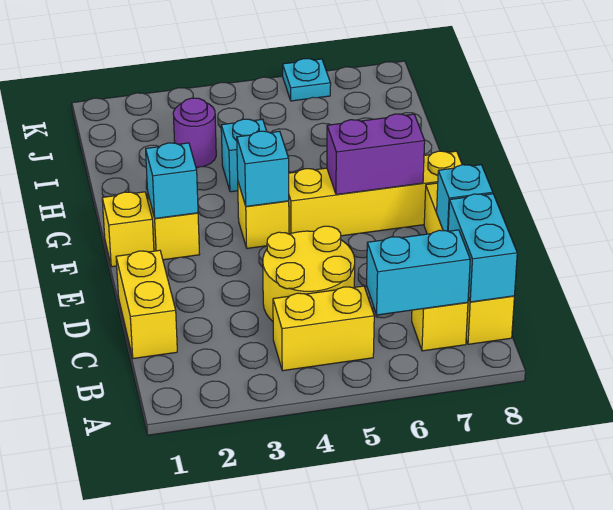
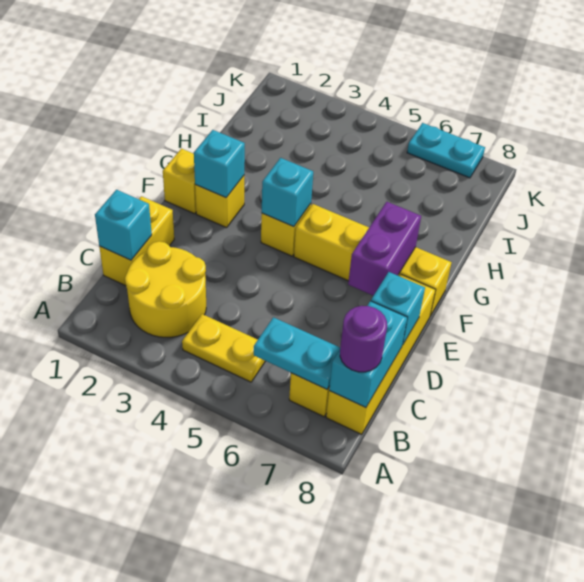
yellow brick B4:B5 level 1 -> yellow plate B4:B5 level 1
cyan brick B6:B7 level 2 -> cyan plate B6:B7 level 2
yellow round brick C4:D5 level 1 -> yellow round brick B2:C3 level 1
purple brick F6:F7 level 2 -> purple brick E7:F7 level 2
cyan brick H4 level 1 -> cyan brick C1 level 2
purple round brick I3 level 1 -> purple round brick B8 level 3
cyan plate K6 level 1 -> cyan plate K6:K7 level 1

